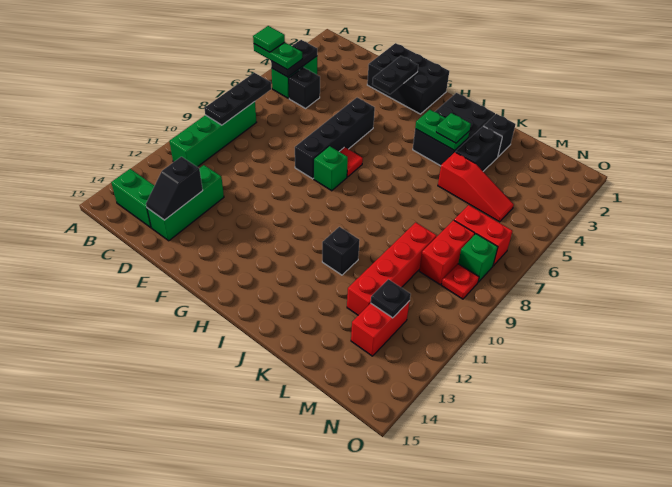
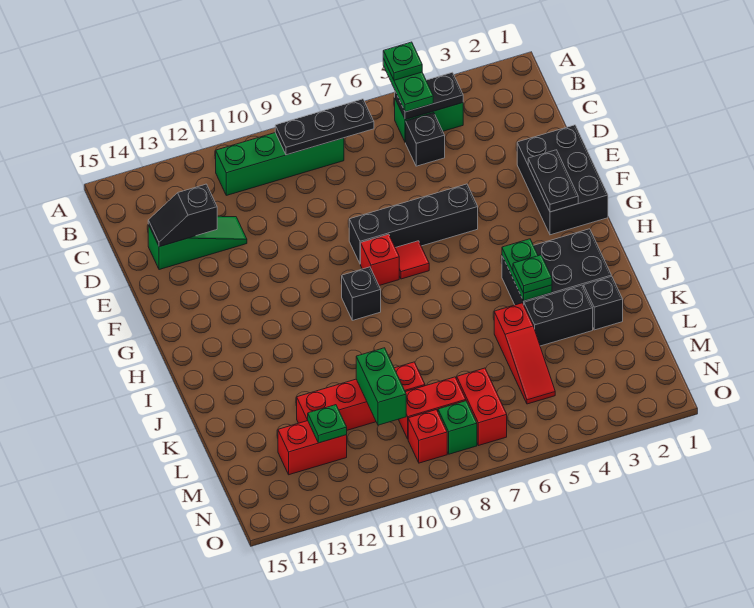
green tile A5 level 4 -> green plate A5 level 4
green brick B14:C14 level 1 -> green brick L10:M10 level 2
green brick D12:D14 level 1 -> green slope D12:D14 level 1 top 14
black plate F2:F3 level 2 -> black plate F2:G2 level 2
green brick G8 level 1 -> red brick G8 level 1
black brick J11 level 1 -> black brick H9 level 1
black plate M12 level 2 -> green plate M12 level 2
red plate N9 level 1 -> red brick N9 level 1

